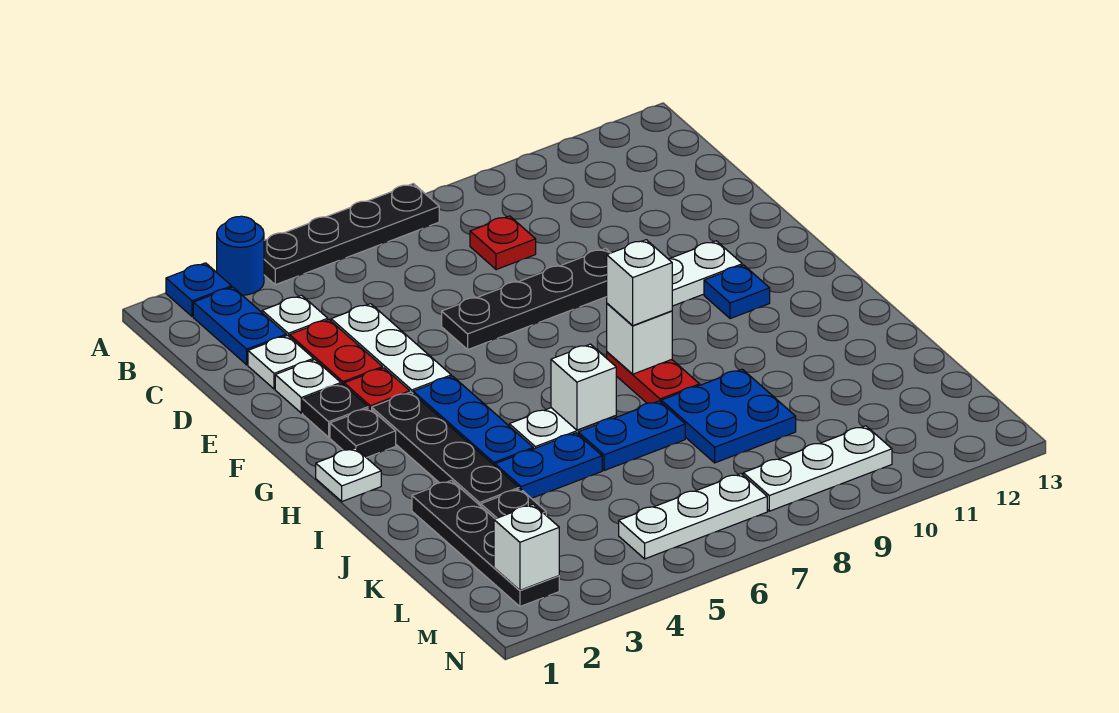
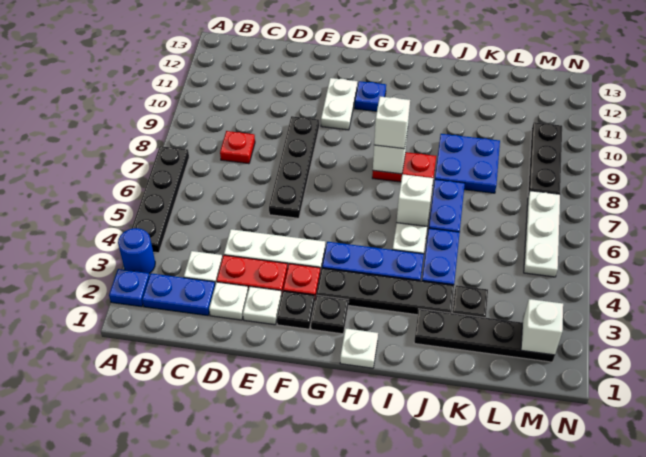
white plate M8:M10 level 1 -> black plate M8:M10 level 1

